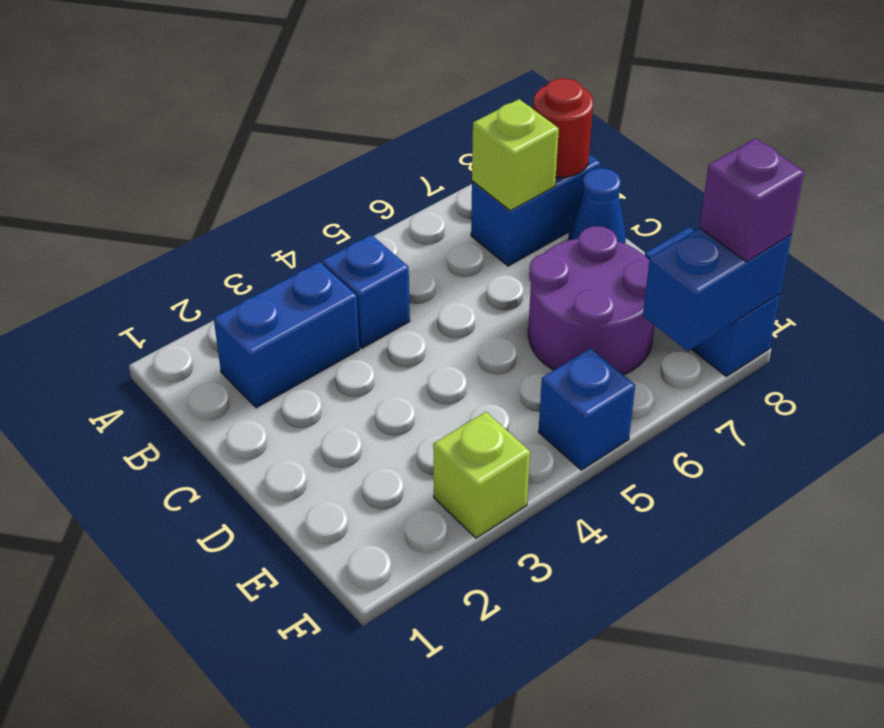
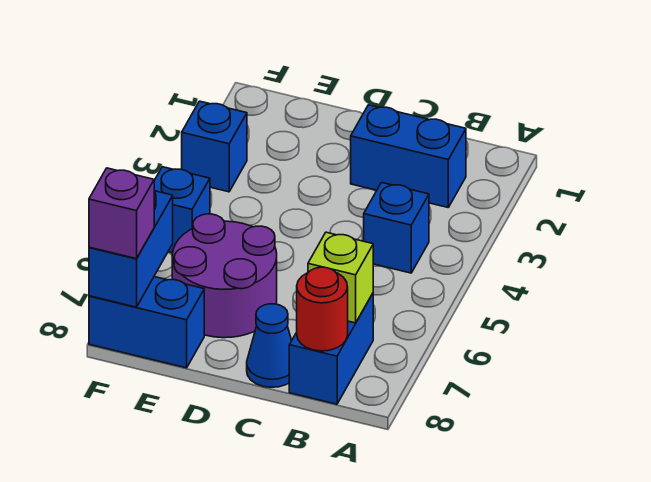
blue brick B2:B3 level 1 -> blue brick B2:C2 level 1
lime brick F3 level 1 -> blue brick F3 level 1

